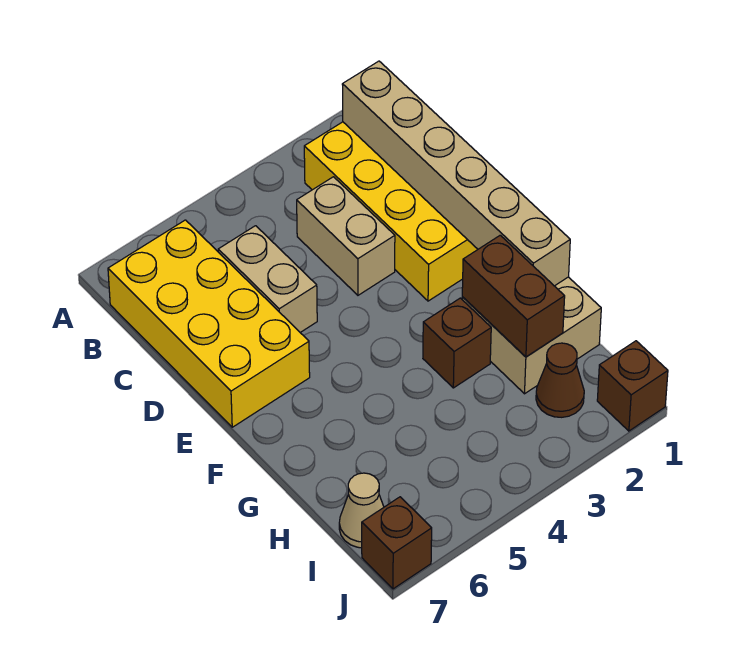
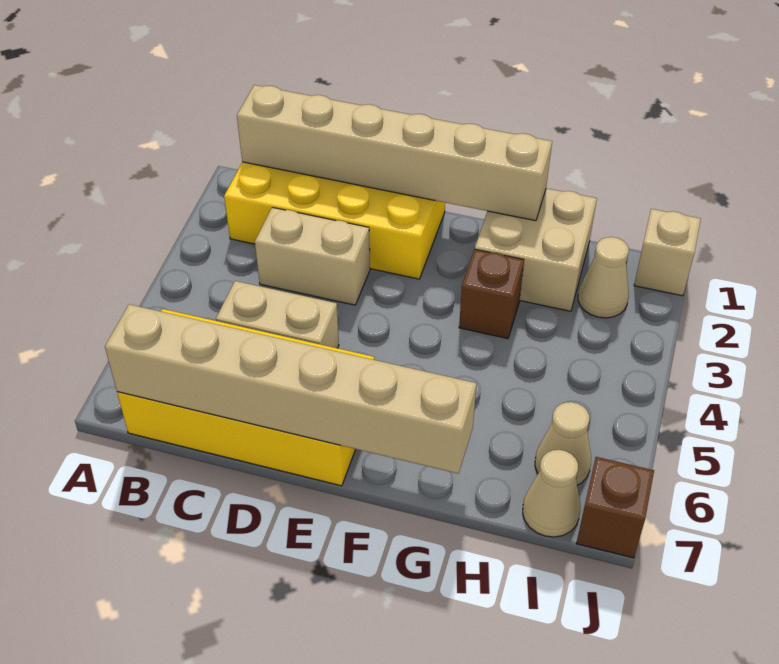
none -> tan brick B7:G7 level 2
brown brick G2:H2 level 2 -> none
brown cone I2 level 1 -> tan cone I2 level 1
none -> tan cone I6 level 1
brown brick J1 level 1 -> tan brick J1 level 1

